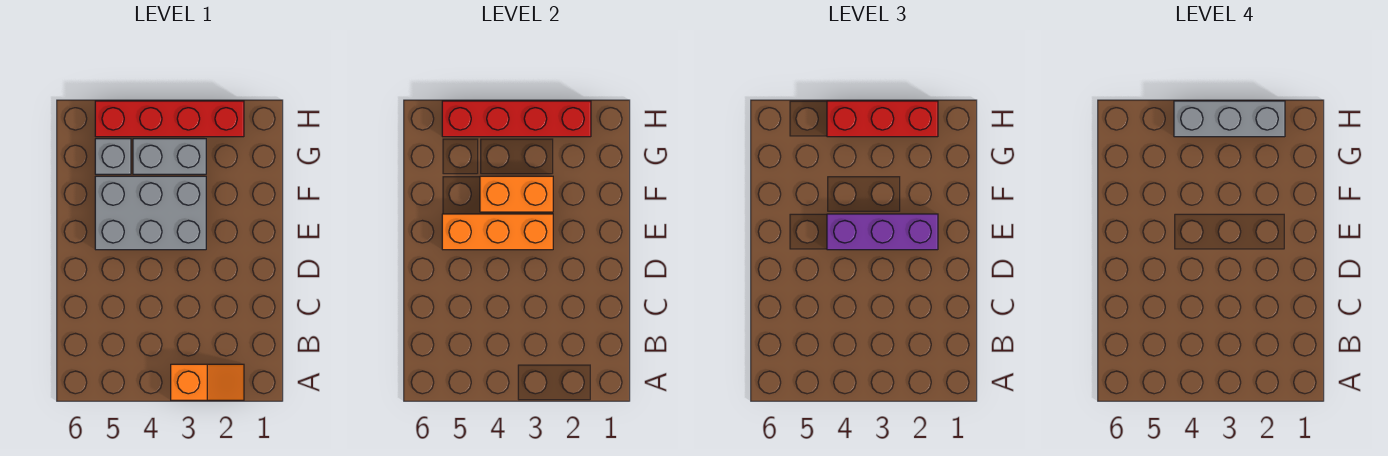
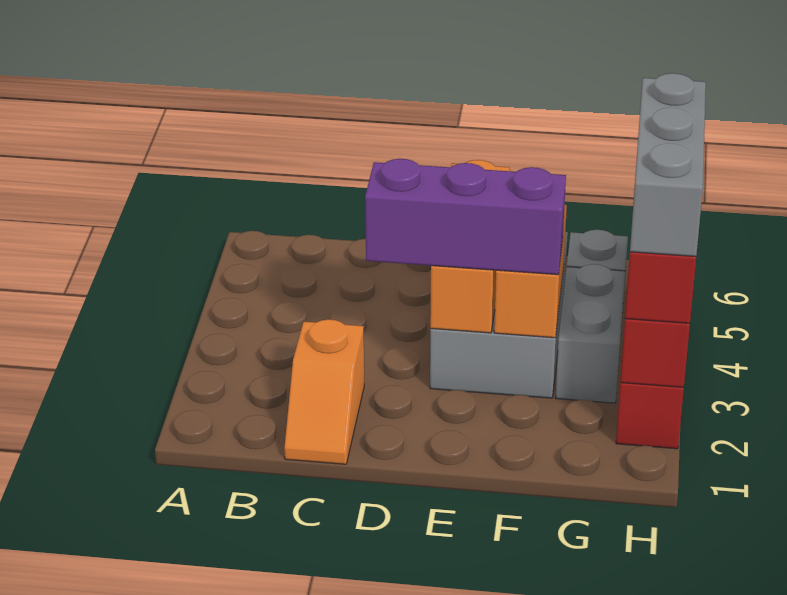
orange slope A2:A3 level 1 top 3 -> orange slope C1:C2 level 1 top 2
purple brick E2:E4 level 3 -> purple brick D3:F3 level 3

